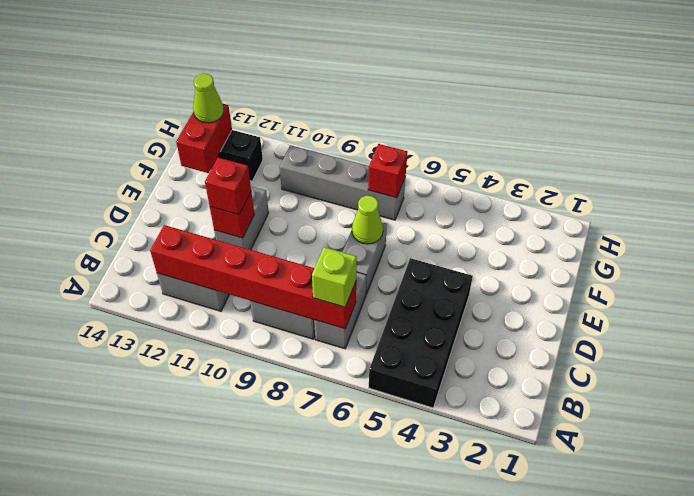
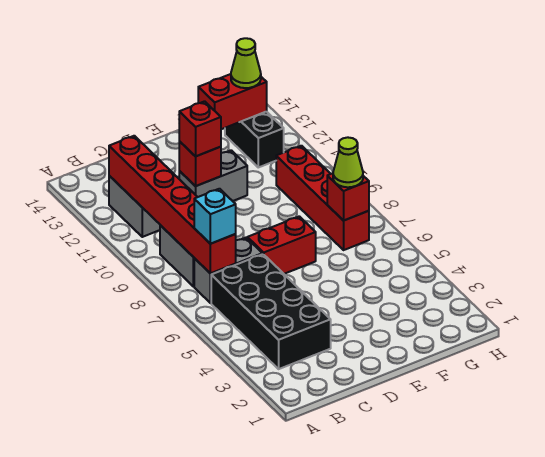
black brick A4:D5 level 1 -> black brick B3:C6 level 1
lime brick B7 level 3 -> cyan brick B7 level 3
grey brick D7:E7 level 1 -> red brick D7:E7 level 1
lime cone E7 level 2 -> lime cone G7 level 3
grey brick G7:G10 level 1 -> red brick G7:G10 level 1

